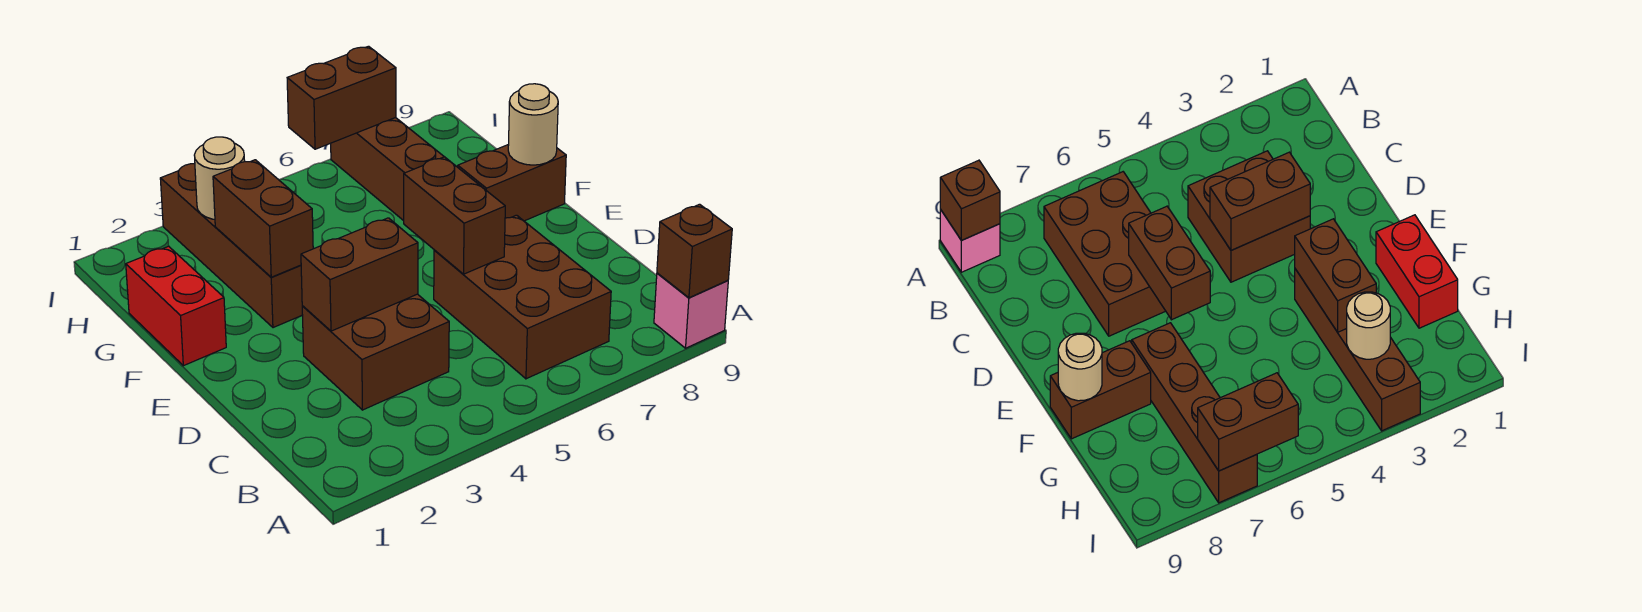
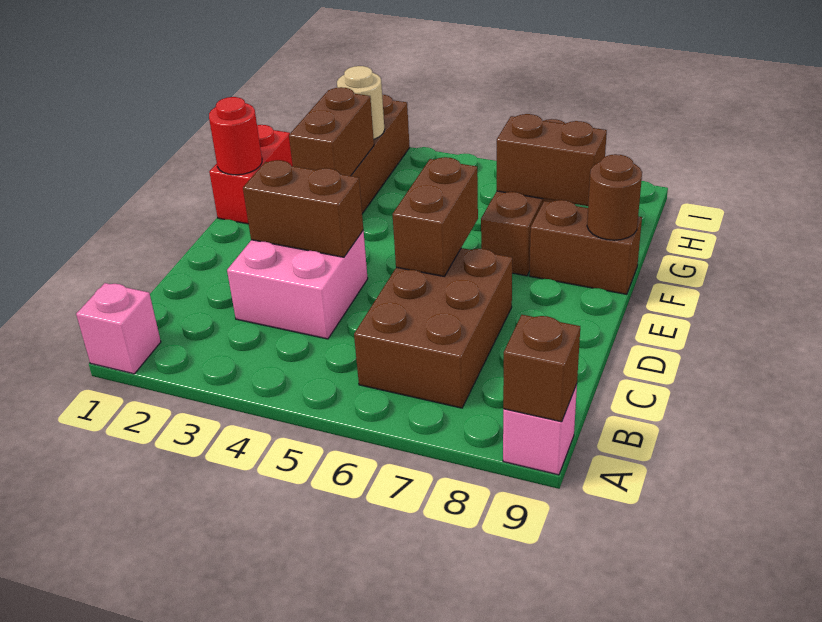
none -> pink brick A1 level 1
brown brick C3:D4 level 1 -> pink brick C3:D4 level 1
none -> red round brick F1 level 2
tan round brick F9 level 2 -> brown round brick F9 level 2
brown brick I6:I7 level 2 -> brown brick G7:G8 level 2

